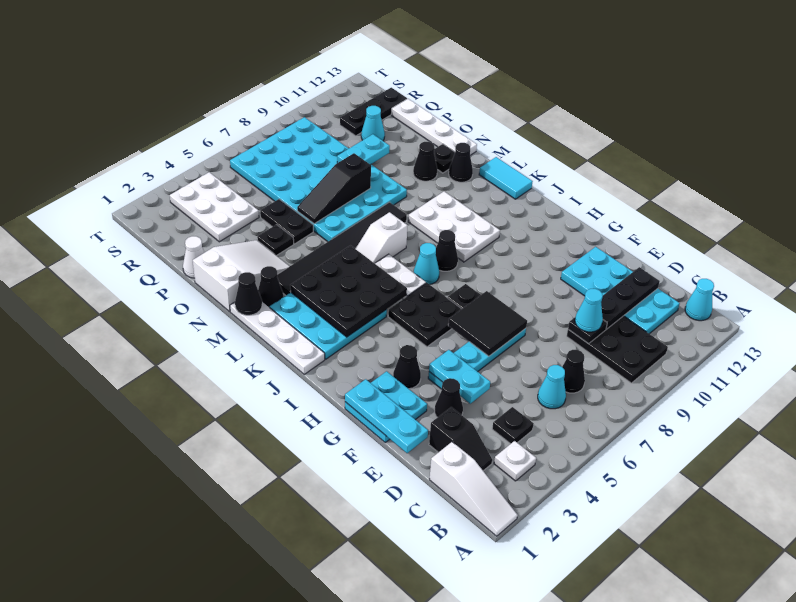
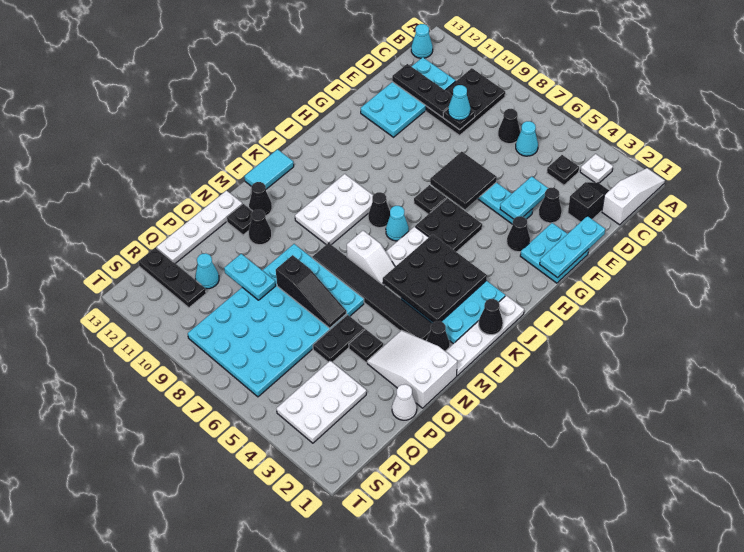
black cone M1 level 2 -> black cone K1 level 2

